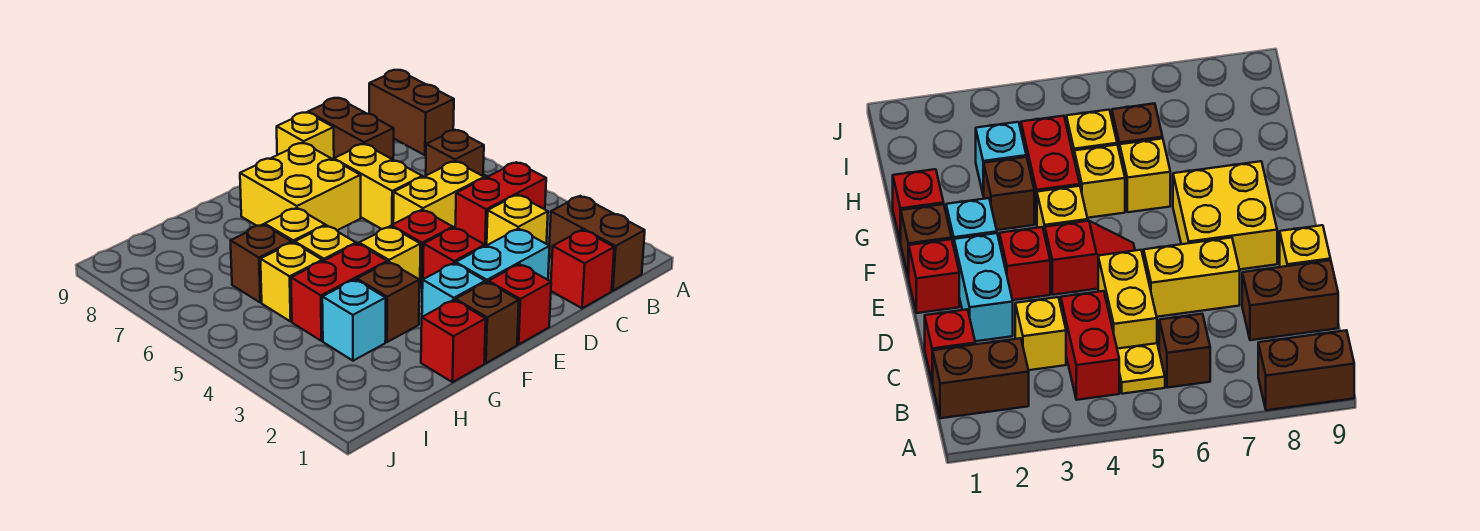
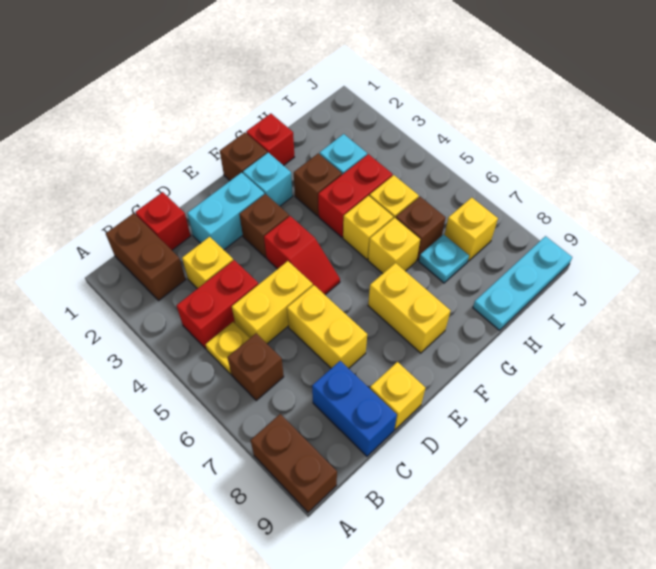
brown brick C8:C9 level 1 -> blue brick C8:C9 level 1
red brick E1 level 1 -> none
red brick E3 level 1 -> brown brick E3 level 1
yellow brick E7:F8 level 1 -> yellow brick F7:F8 level 1
yellow brick F4 level 1 -> yellow brick I7 level 1
none -> cyan plate H7 level 1
none -> cyan plate H9:J9 level 1

